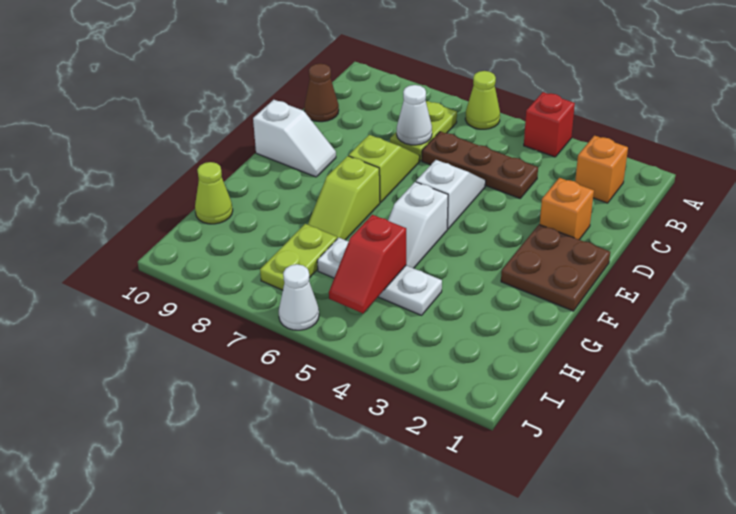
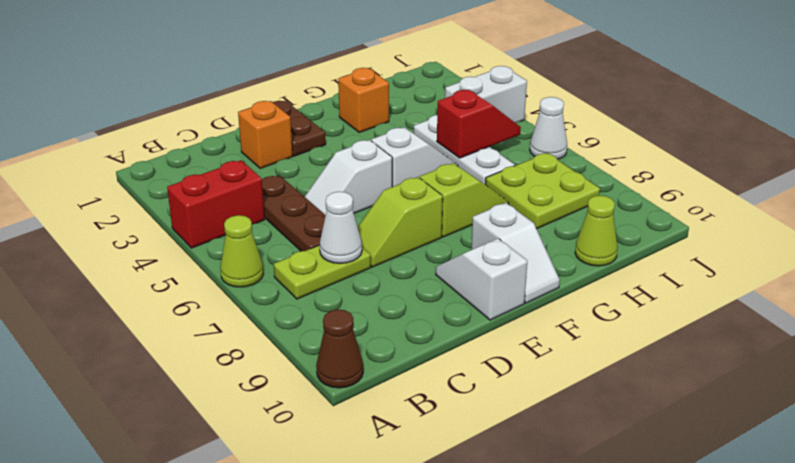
red brick A4 level 1 -> red brick A4:B4 level 1
orange brick B2 level 1 -> orange brick G2 level 1
brown cone C10 level 1 -> brown cone A10 level 1
brown plate E1:F2 level 1 -> brown plate E1:E2 level 1
none -> white slope F9:F10 level 1 top 9
lime plate H7:I7 level 1 -> lime plate H7:I8 level 1
none -> white brick I4:J4 level 1

